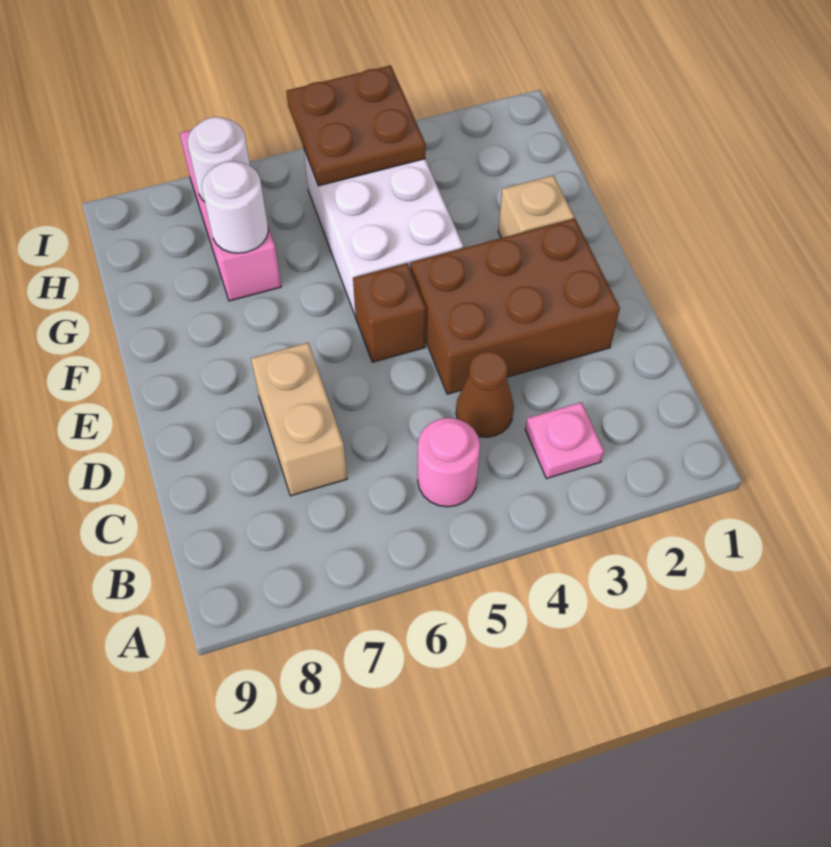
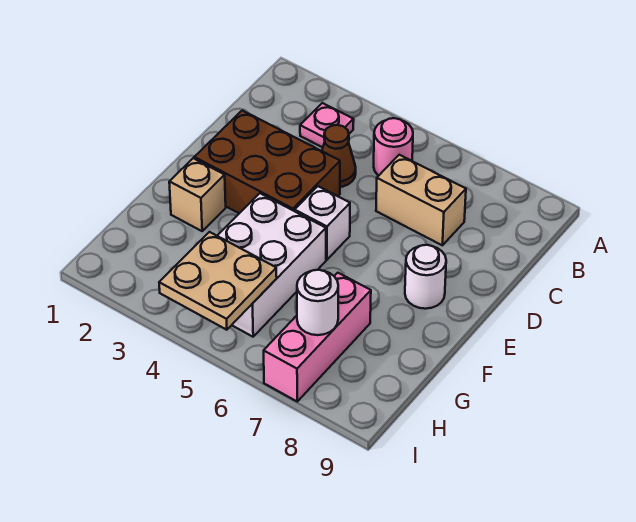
tan brick C7:D7 level 1 -> tan brick C6:C7 level 1
brown brick E5 level 1 -> white brick E5 level 1
white round brick G7 level 2 -> white round brick E8 level 1
brown plate H4:I5 level 2 -> tan plate H4:I5 level 2

